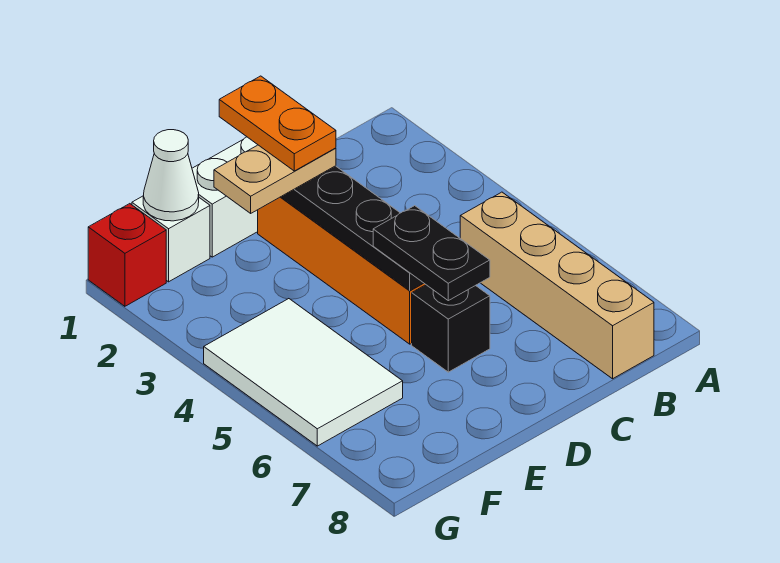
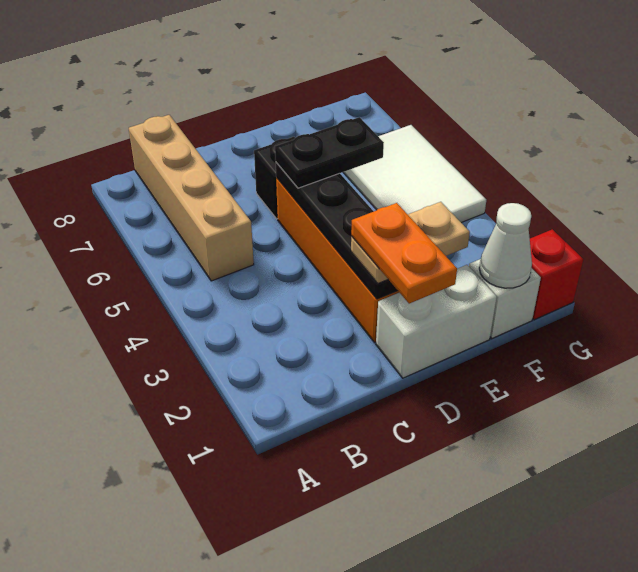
black plate D5:D6 level 3 -> black plate D5:E5 level 3

